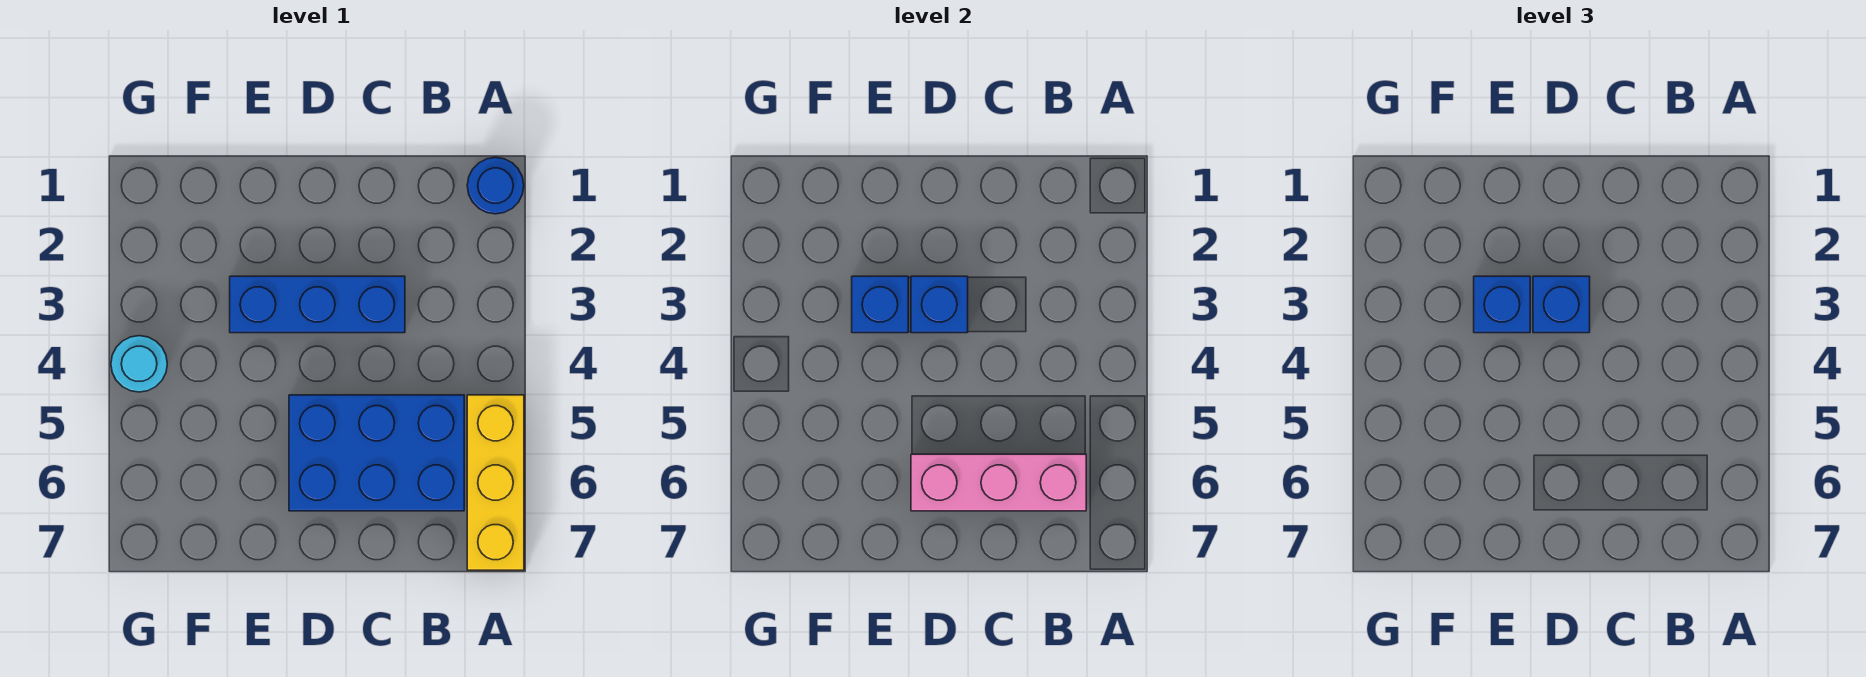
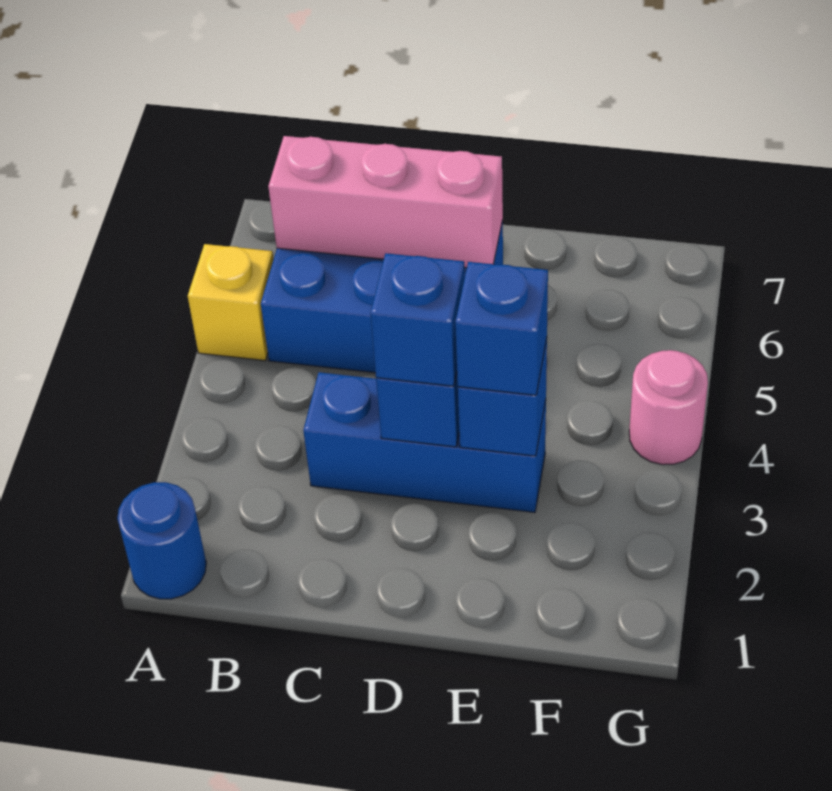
yellow brick A5:A7 level 1 -> yellow brick A5 level 1
cyan round brick G4 level 1 -> pink round brick G4 level 1

